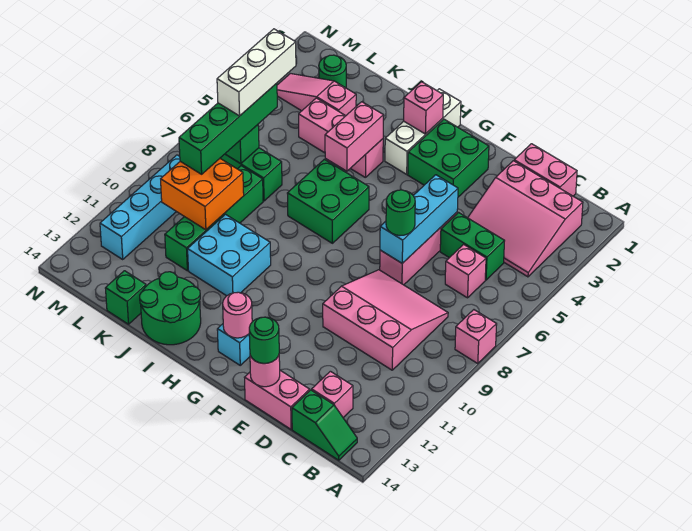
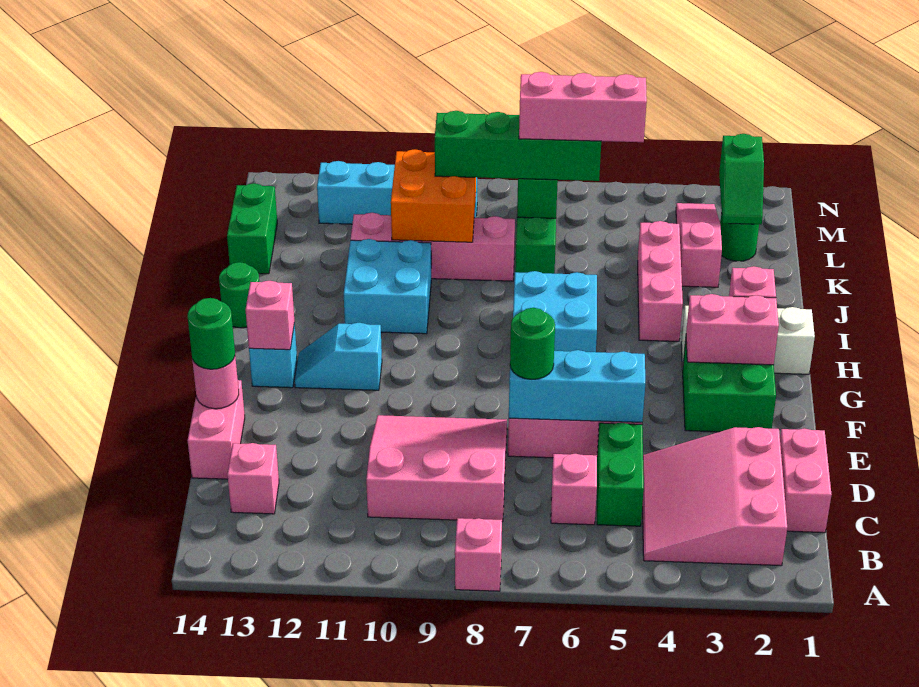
green slope B14:C14 level 1 top C -> green slope L2:M2 level 2 top M
pink slope C8:E10 level 1 top 10 -> pink slope C8:E10 level 1 top C
none -> cyan slope G11:G12 level 1 top 11
pink round brick G13 level 2 -> pink brick G13 level 2
green brick H6:I7 level 1 -> cyan brick H6:I7 level 1
pink brick I4:I5 level 2 -> pink brick G2:G3 level 2
green round brick I13:J14 level 1 -> green round brick I14 level 1
green brick K8:K11 level 1 -> pink brick K8:K11 level 1
green brick K14 level 1 -> green brick K14:L14 level 1
white brick L5:L7 level 4 -> pink brick L5:L7 level 4

